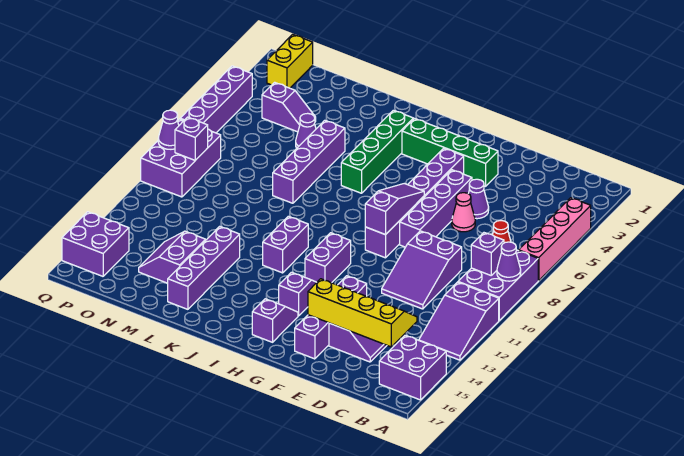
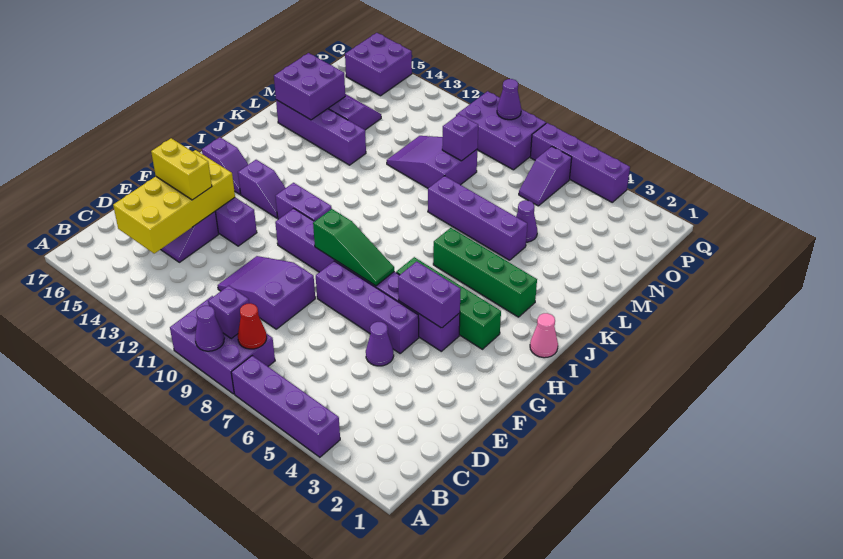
pink brick A4:A7 level 1 -> purple brick A4:A7 level 1
purple slope A11:B13 level 1 top 11 -> purple slope M9:N11 level 1 top 9
purple brick A15:B16 level 1 -> purple brick L15:M16 level 2
yellow slope C14:F15 level 2 top 15 -> yellow brick C14:F15 level 2
pink cone E6 level 1 -> pink cone I1 level 1
green brick F3:I3 level 1 -> green brick H3:H6 level 1
purple brick G4:G9 level 1 -> purple brick G4:G11 level 1
purple slope G7:G9 level 2 top 9 -> green slope G7:G9 level 2 top 9
purple brick J11:J12 level 1 -> purple brick G4:G5 level 2
purple slope N4:O4 level 1 top O -> purple slope O6:P6 level 1 top P
yellow brick P1:P2 level 1 -> yellow brick E14:E15 level 3
purple brick P9 level 2 -> purple brick N9 level 2

